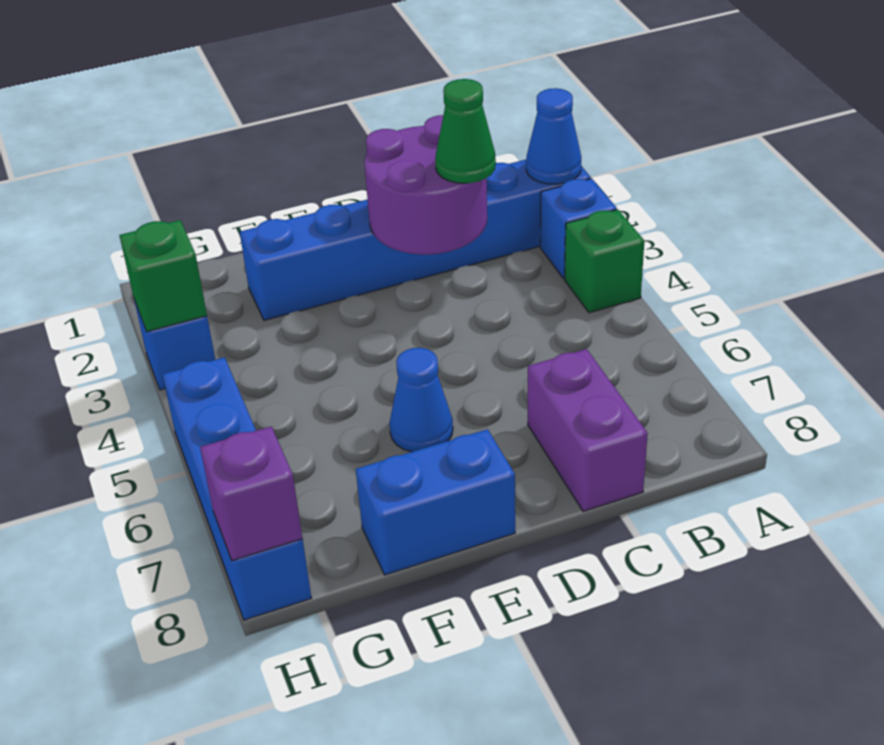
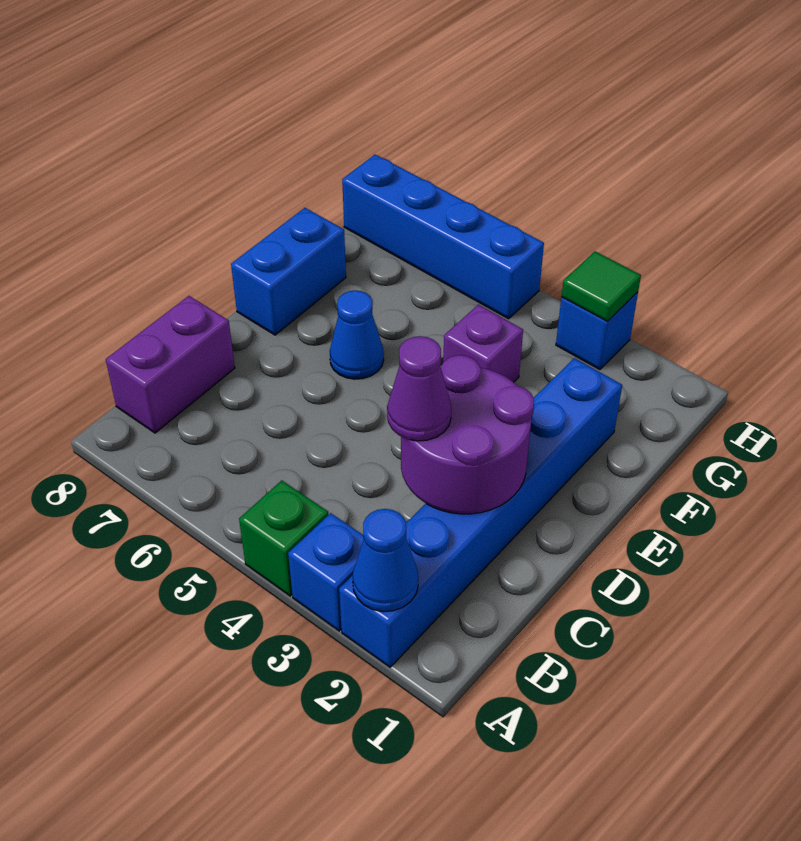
green cone C3 level 3 -> purple cone C3 level 3
purple brick C7:C8 level 1 -> purple brick B8:C8 level 1
green brick H3 level 2 -> green tile H3 level 2
purple brick H8 level 2 -> purple brick F4 level 1

